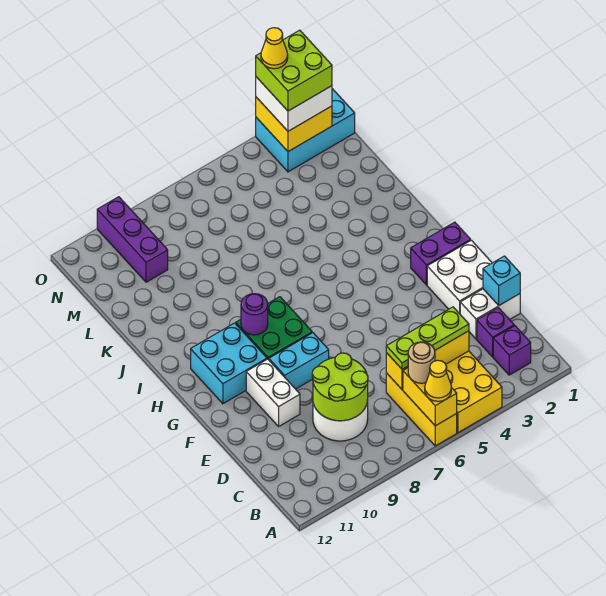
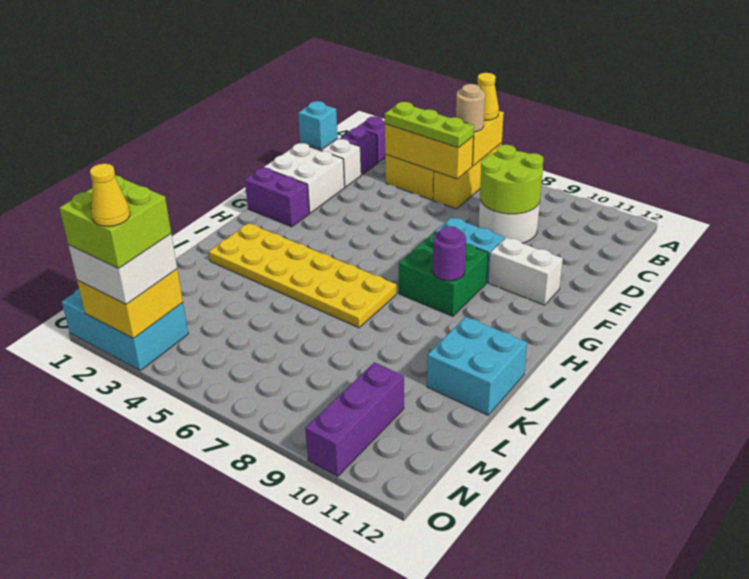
white brick E10:F10 level 1 -> white brick F10:F11 level 1
cyan brick G10:H11 level 1 -> cyan brick J11:K12 level 1
none -> yellow plate I2:J7 level 1

